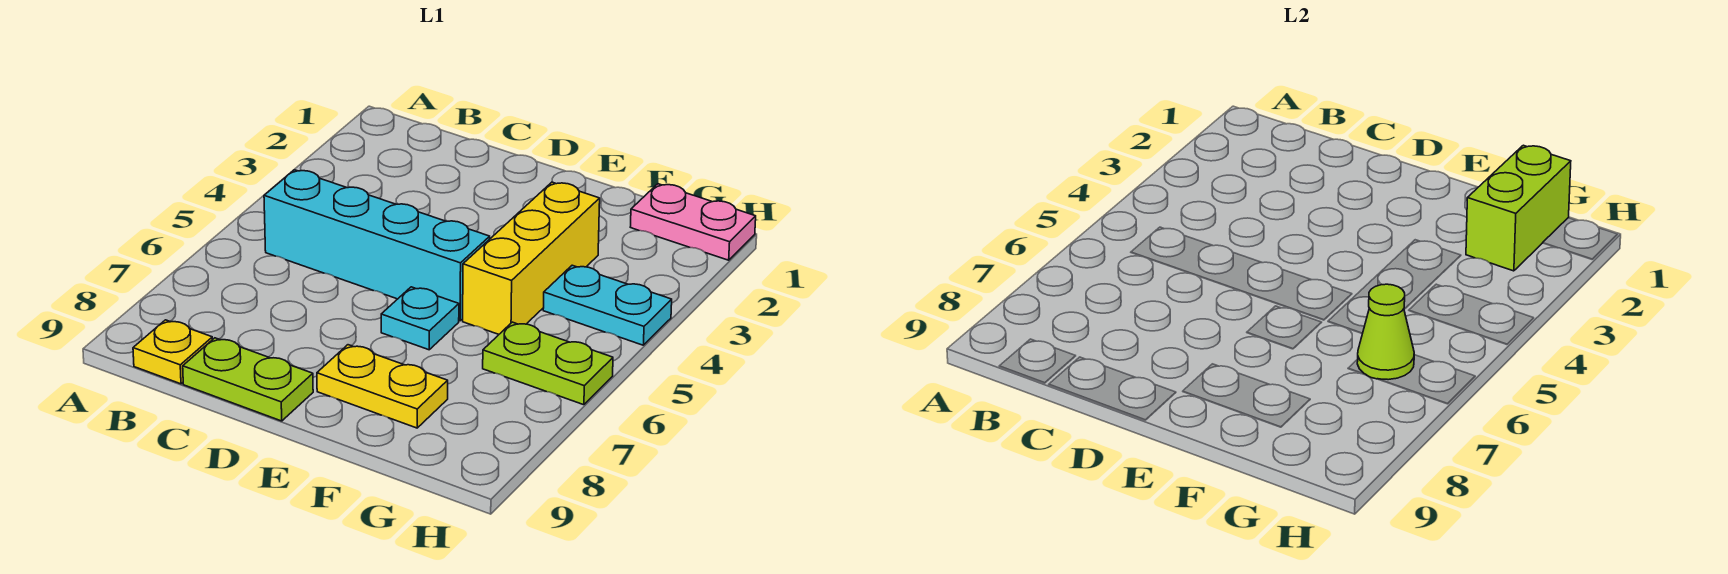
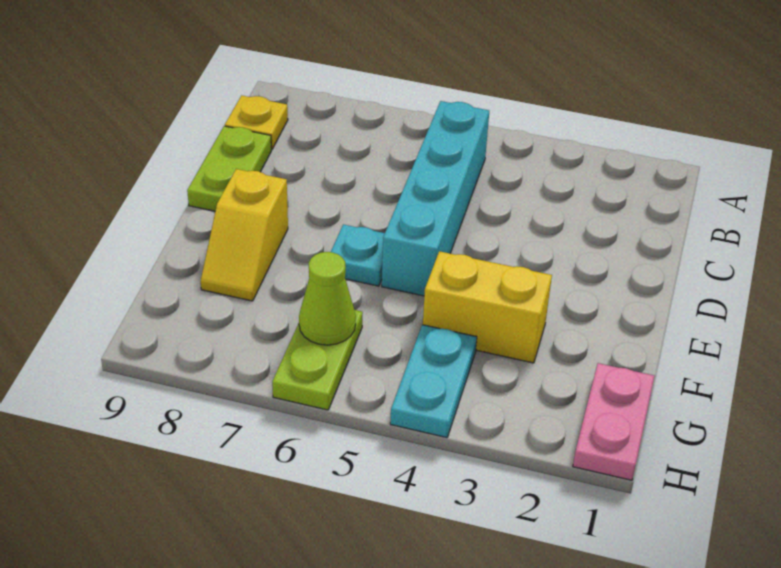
yellow plate E8:F8 level 1 -> yellow slope E8:F8 level 1 top E
yellow brick F3:F5 level 1 -> yellow brick F3:F4 level 1
lime brick G1:G2 level 2 -> none

